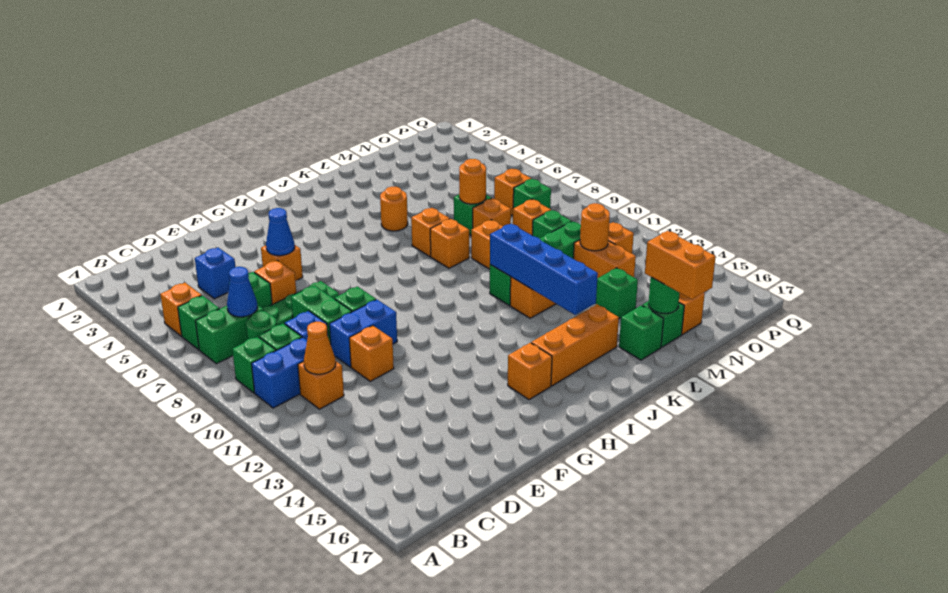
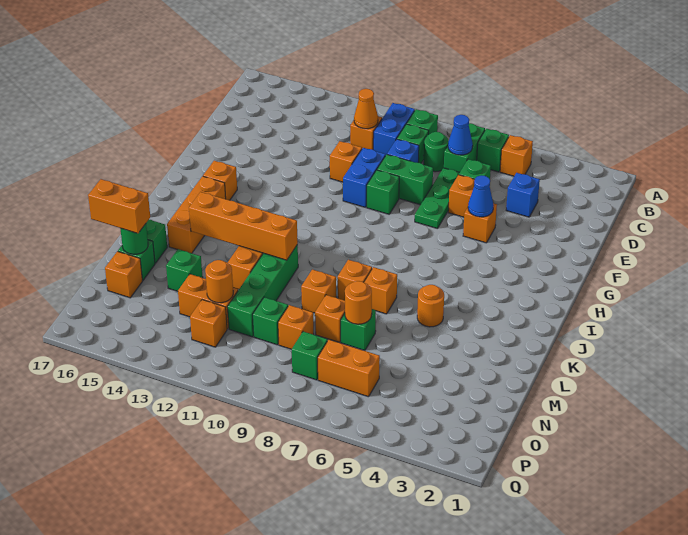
blue brick K11:K14 level 2 -> orange brick K11:K14 level 2
orange brick O7 level 1 -> orange brick O6:O7 level 1

